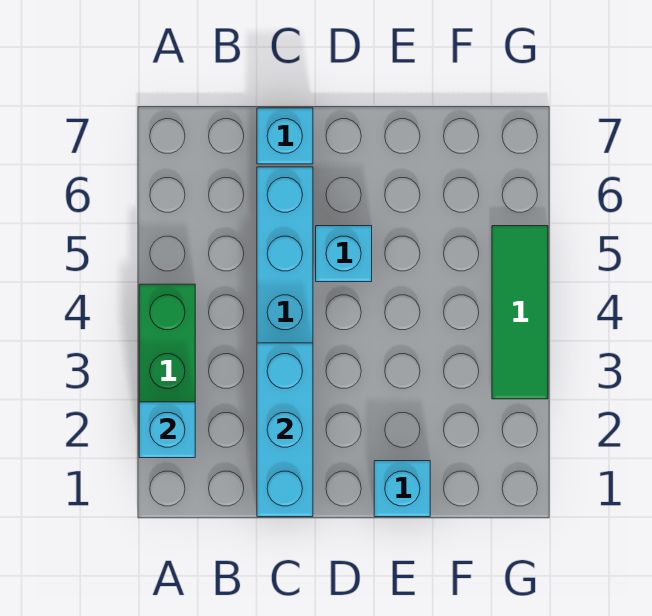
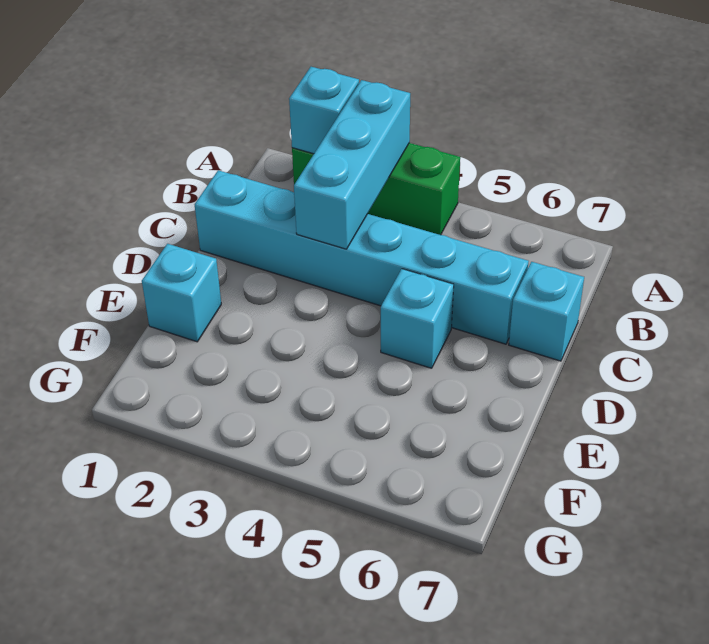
cyan brick C1:C3 level 2 -> cyan brick A3:C3 level 2
green tile G3:G5 level 1 -> none

